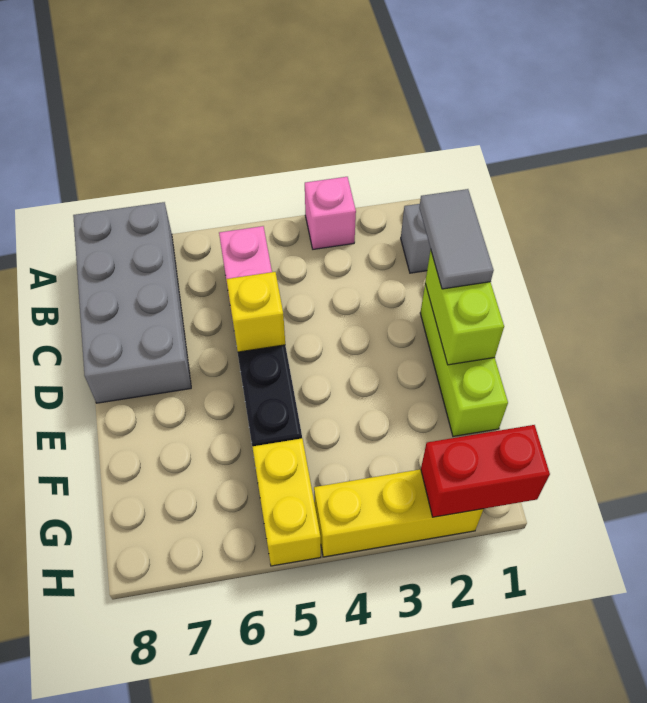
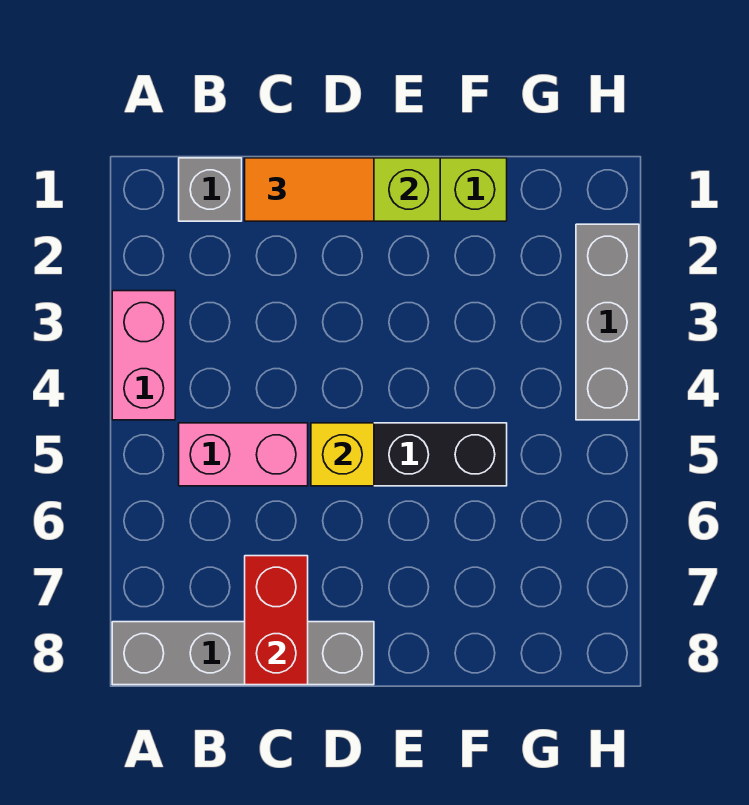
pink brick A3 level 1 -> pink brick A3:A4 level 1
grey brick A7:D8 level 1 -> grey brick A8:D8 level 1
grey tile C1:D1 level 3 -> orange tile C1:D1 level 3
yellow brick G5:H5 level 1 -> none
red brick H1:H2 level 2 -> red brick C7:C8 level 2
yellow brick H2:H4 level 1 -> grey brick H2:H4 level 1

